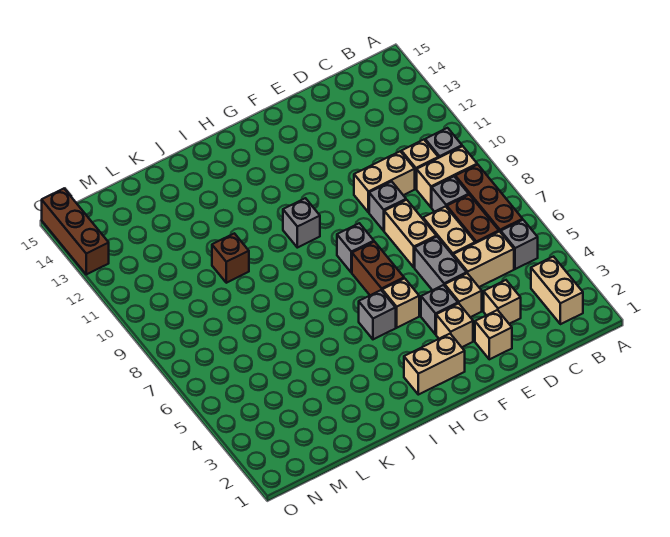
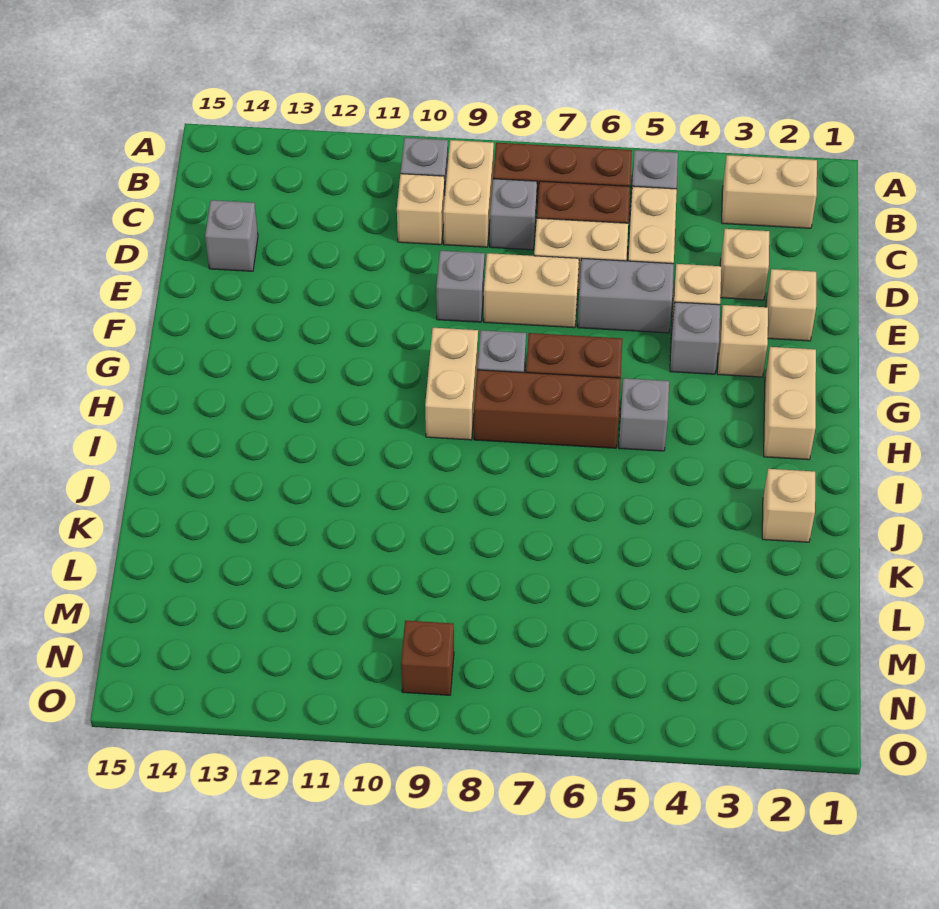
tan brick D10:E10 level 1 -> tan brick G9:H9 level 1
tan brick G5 level 1 -> tan brick J2 level 1
grey brick H10 level 1 -> grey brick D14 level 1
brown brick K10 level 1 -> brown brick N9 level 1
brown brick O13:O15 level 1 -> brown brick H6:H8 level 1

